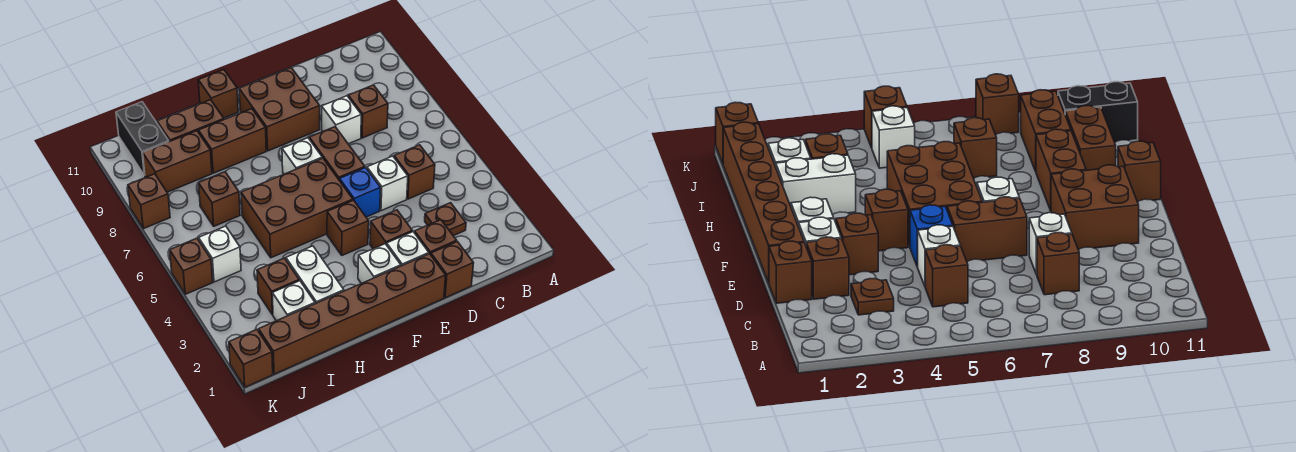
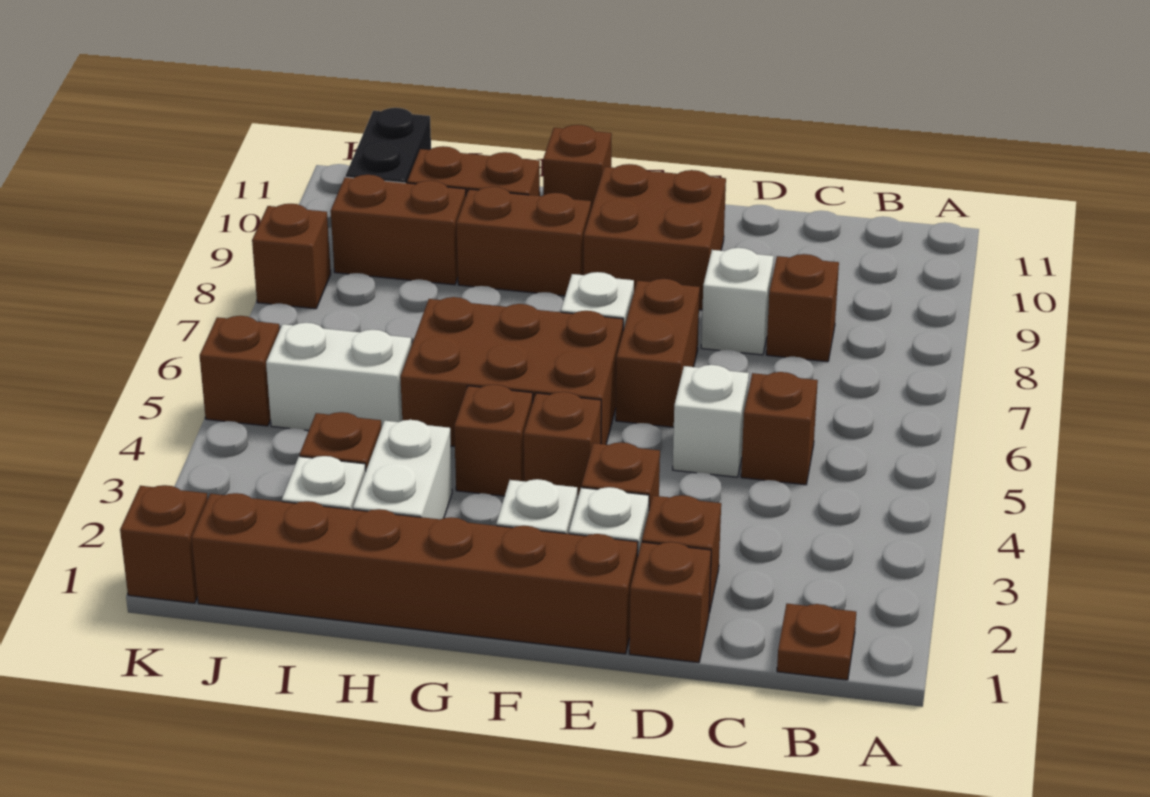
brown plate C3 level 1 -> brown plate B1 level 1
blue brick E5 level 1 -> none
brown brick I7 level 1 -> brown brick G4 level 1
white brick J5 level 1 -> white brick I5:J5 level 1

